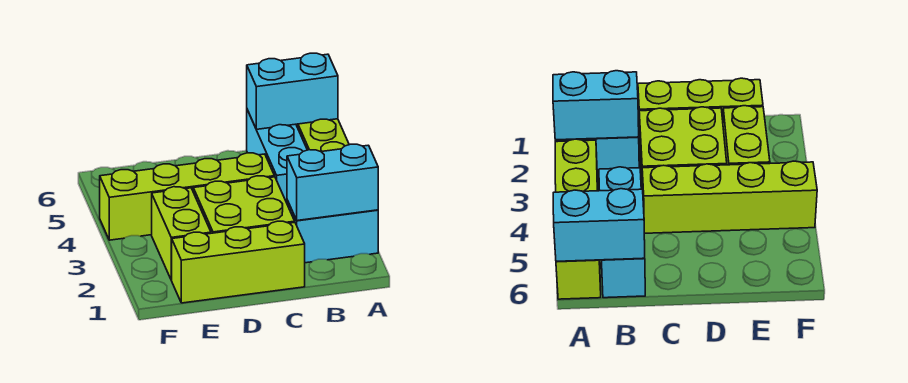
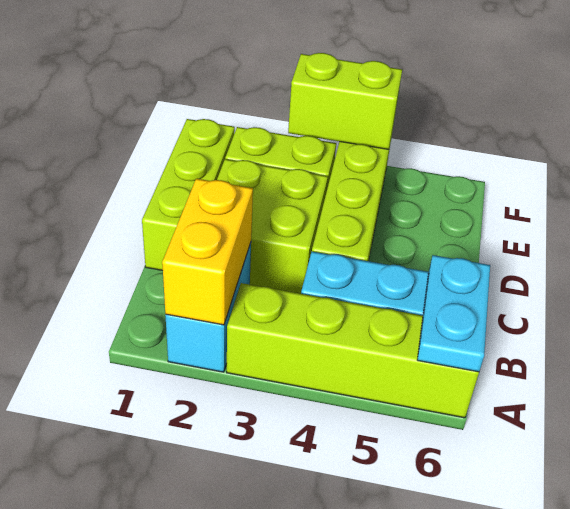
cyan brick A2:B2 level 2 -> yellow brick A2:B2 level 2
cyan brick A6:B6 level 2 -> cyan plate A6:B6 level 2
none -> lime brick F3:F4 level 2

